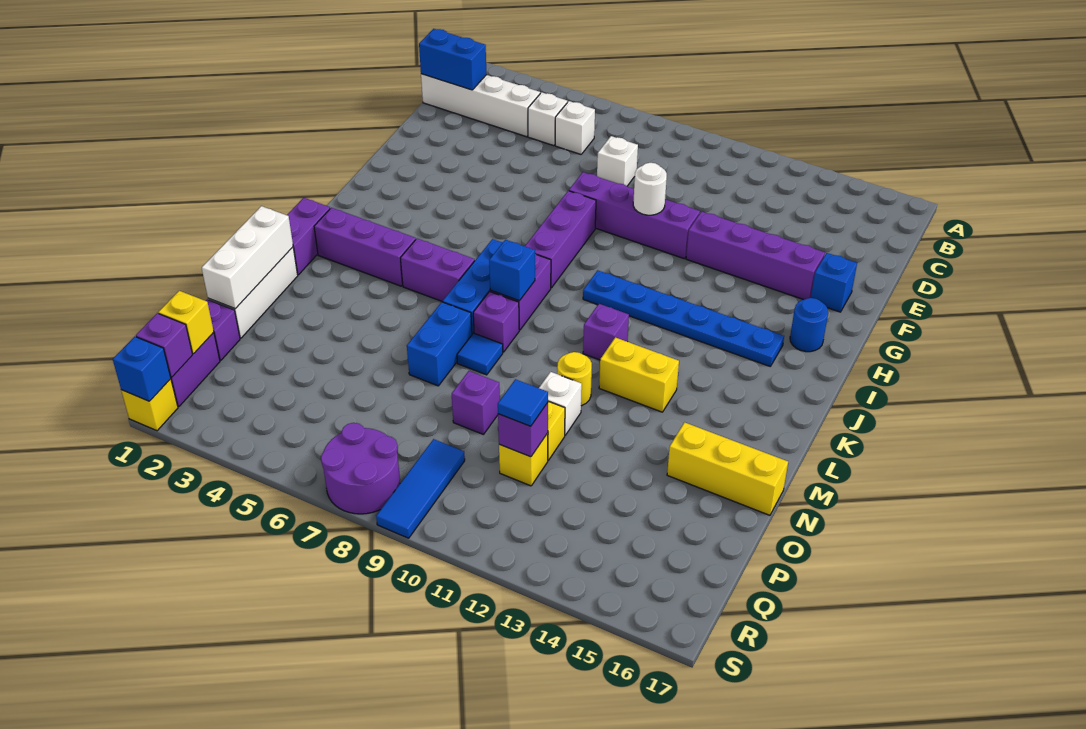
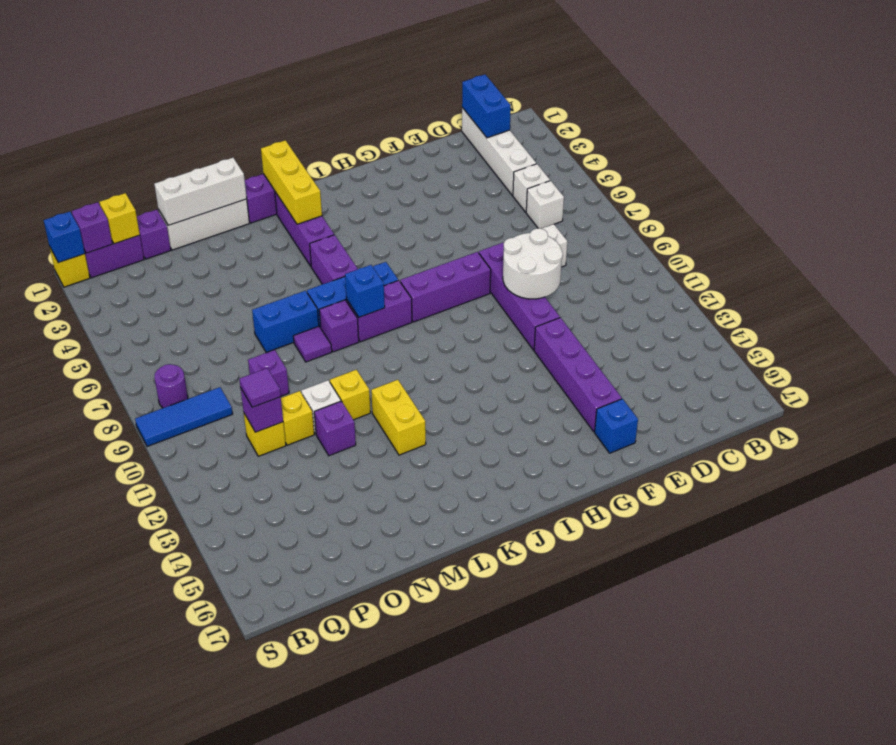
white round brick F10 level 2 -> white round brick E9:F10 level 2
blue round brick H16 level 1 -> none
blue plate I10:I15 level 1 -> none
purple brick K11 level 1 -> purple brick N12 level 1
blue tile M8 level 1 -> purple tile M8 level 1
yellow round brick M11 level 1 -> yellow brick M11 level 1
yellow brick N15:N17 level 1 -> yellow brick K1:K3 level 2
blue tile P11 level 3 -> purple tile P11 level 3
purple round brick R7:S8 level 1 -> purple round brick R8 level 1

